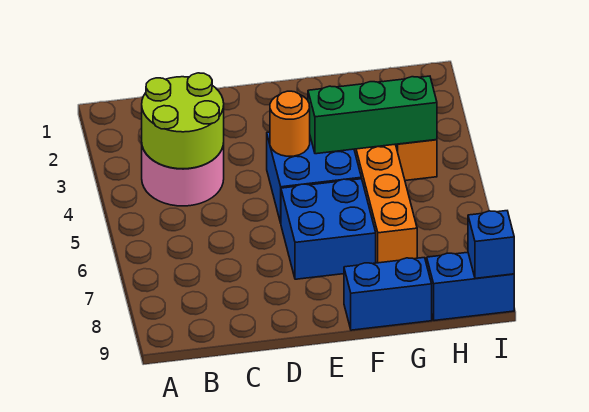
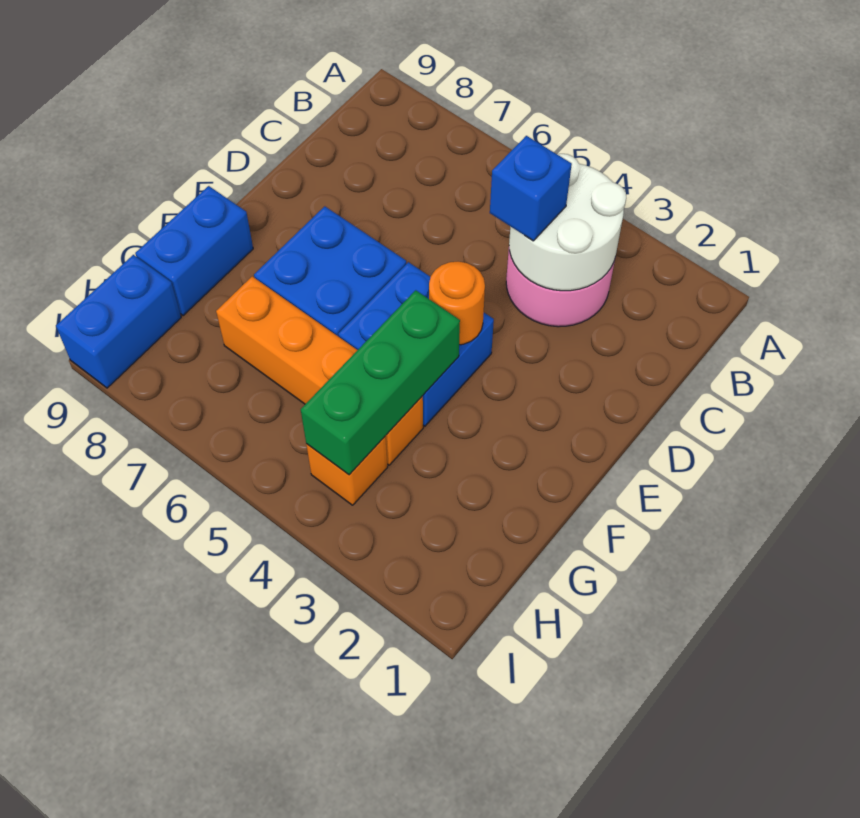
lime round brick B3:C4 level 2 -> white round brick B3:C4 level 2
blue brick I9 level 2 -> blue brick C4 level 3

